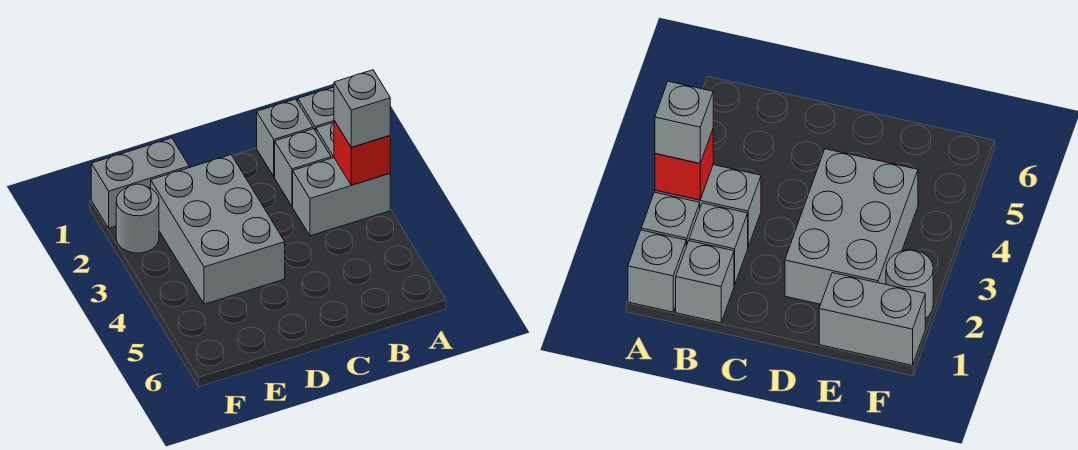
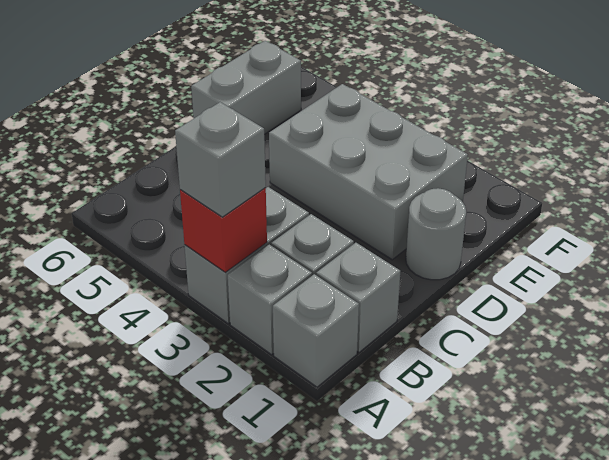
grey brick E1:F1 level 1 -> grey brick D6:E6 level 1
grey round brick F2 level 1 -> grey round brick D1 level 1

